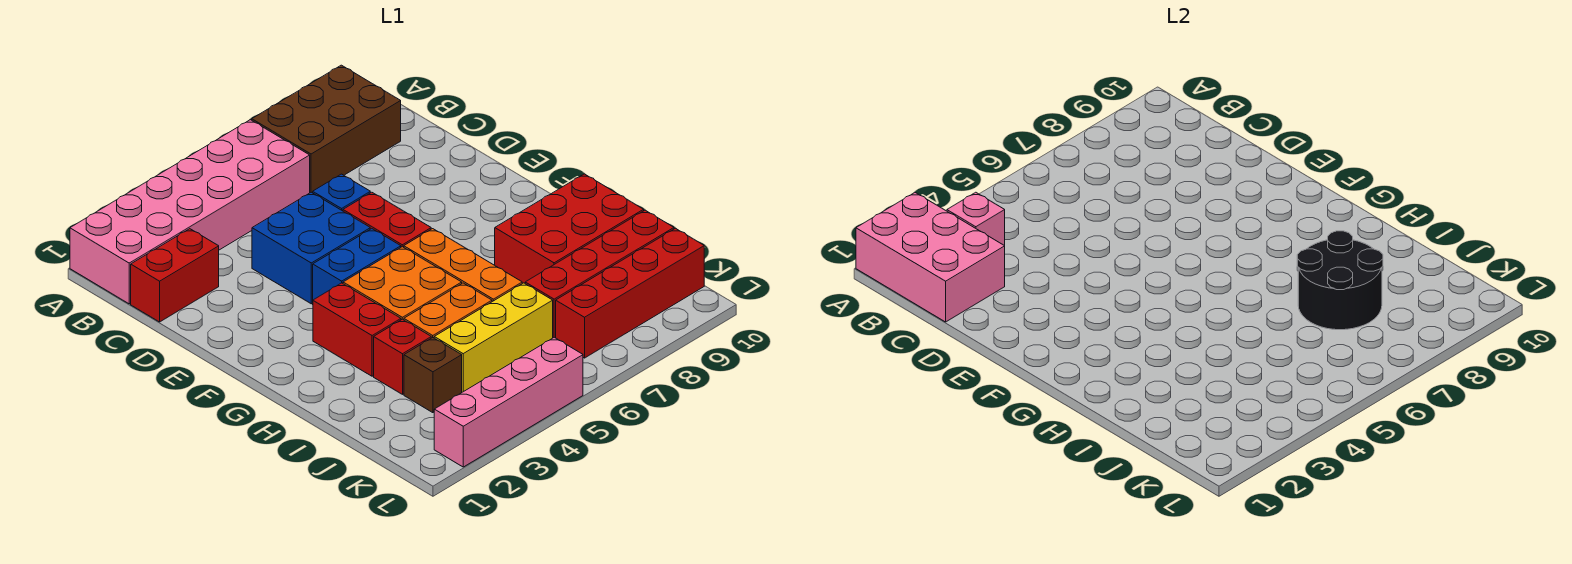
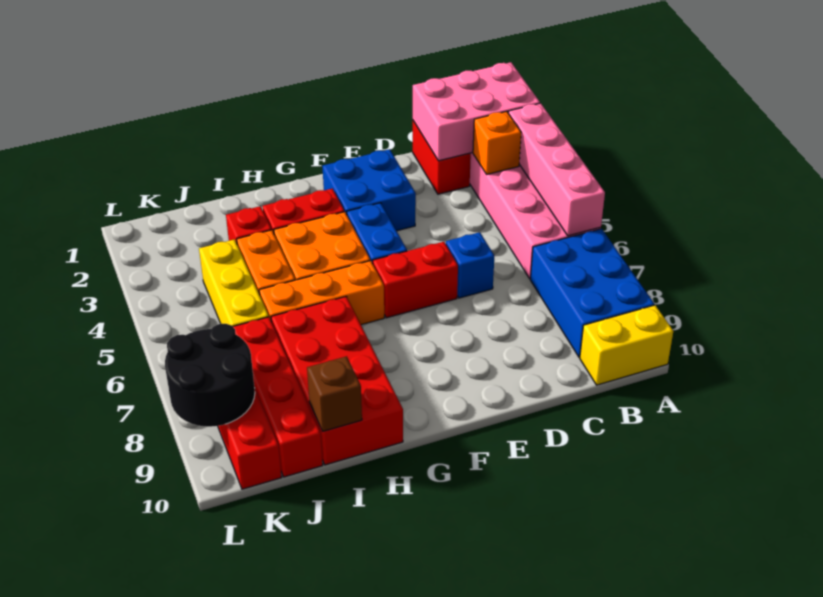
brown brick A7:B9 level 1 -> blue brick A7:B9 level 1
none -> yellow brick A10:B10 level 1
pink brick B3 level 2 -> orange brick B3 level 2
blue brick D4:E5 level 1 -> blue brick E2:F3 level 1
red brick H8:I10 level 1 -> red brick H7:I10 level 1
black round brick I7:J8 level 2 -> black round brick K8:L9 level 2
brown brick J3 level 1 -> brown brick I10 level 2
pink brick L2:L5 level 1 -> pink brick A3:A6 level 2

